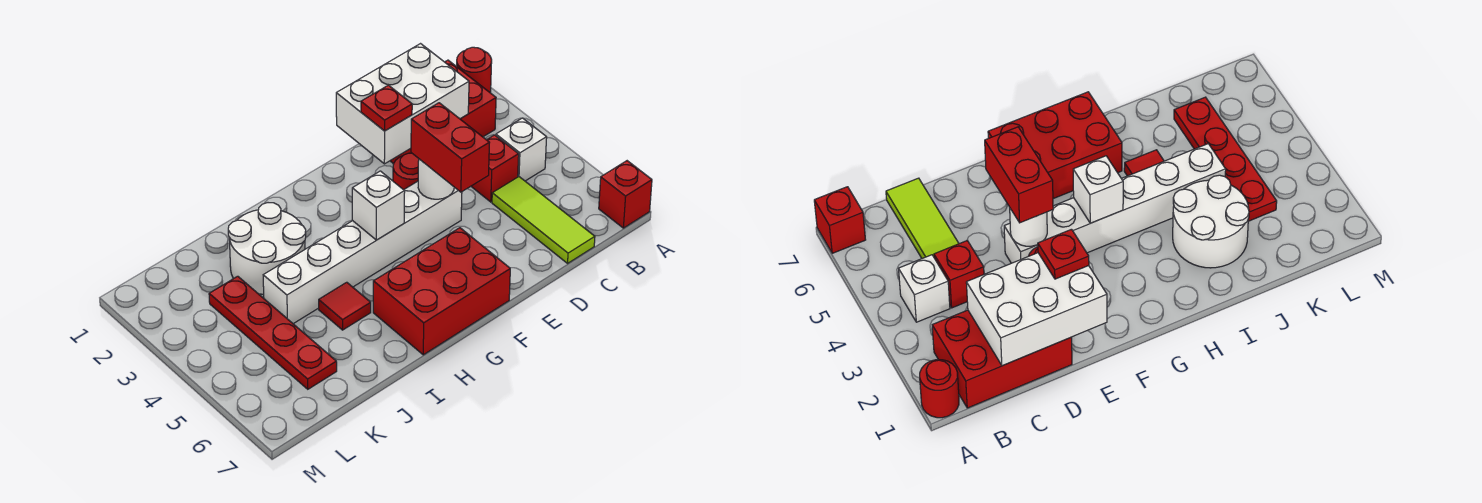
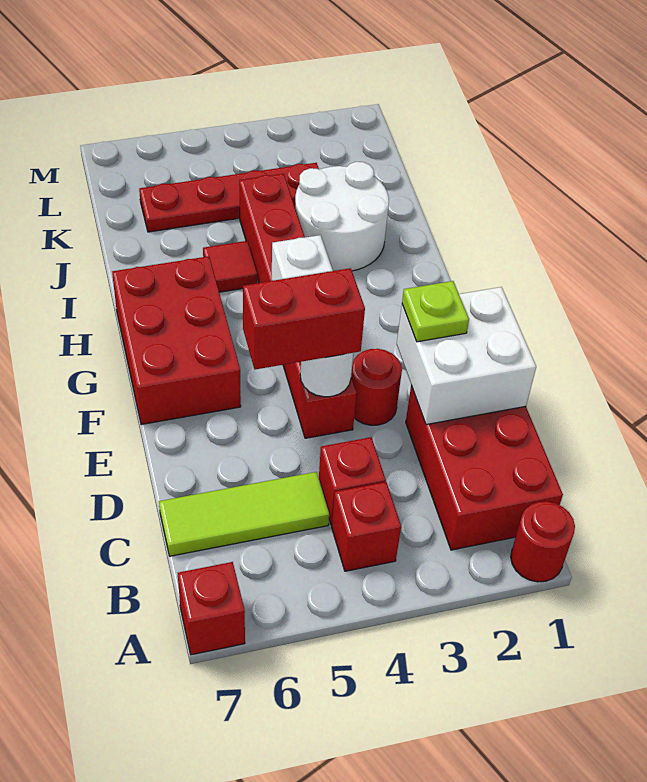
white brick B4 level 1 -> red brick B4 level 1
white brick C1:E2 level 2 -> white brick D1:E2 level 2
red plate E2 level 3 -> lime plate E2 level 3
white brick E4:J4 level 1 -> red brick E4:J4 level 1

